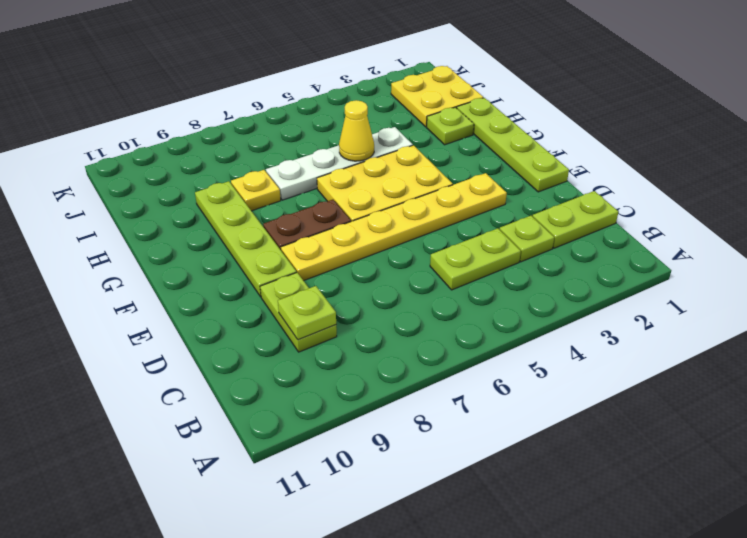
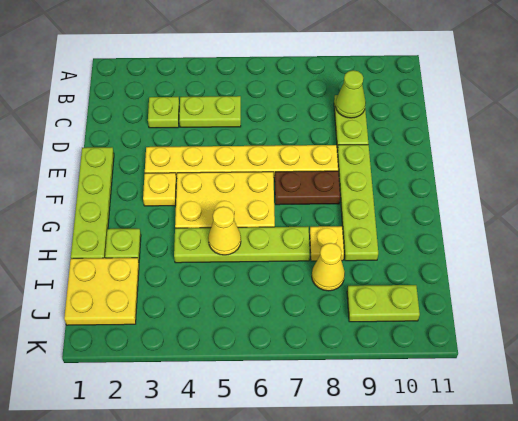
lime plate C1:C2 level 1 -> lime plate J9:J10 level 1
lime plate C9 level 2 -> lime cone C9 level 2
none -> yellow plate F3 level 1
white plate H4:H7 level 1 -> lime plate H4:H7 level 1
none -> yellow cone I8 level 1

